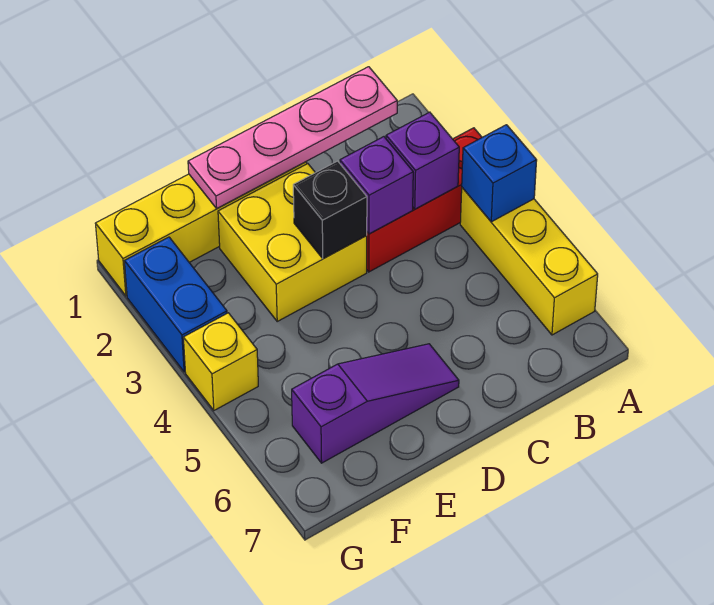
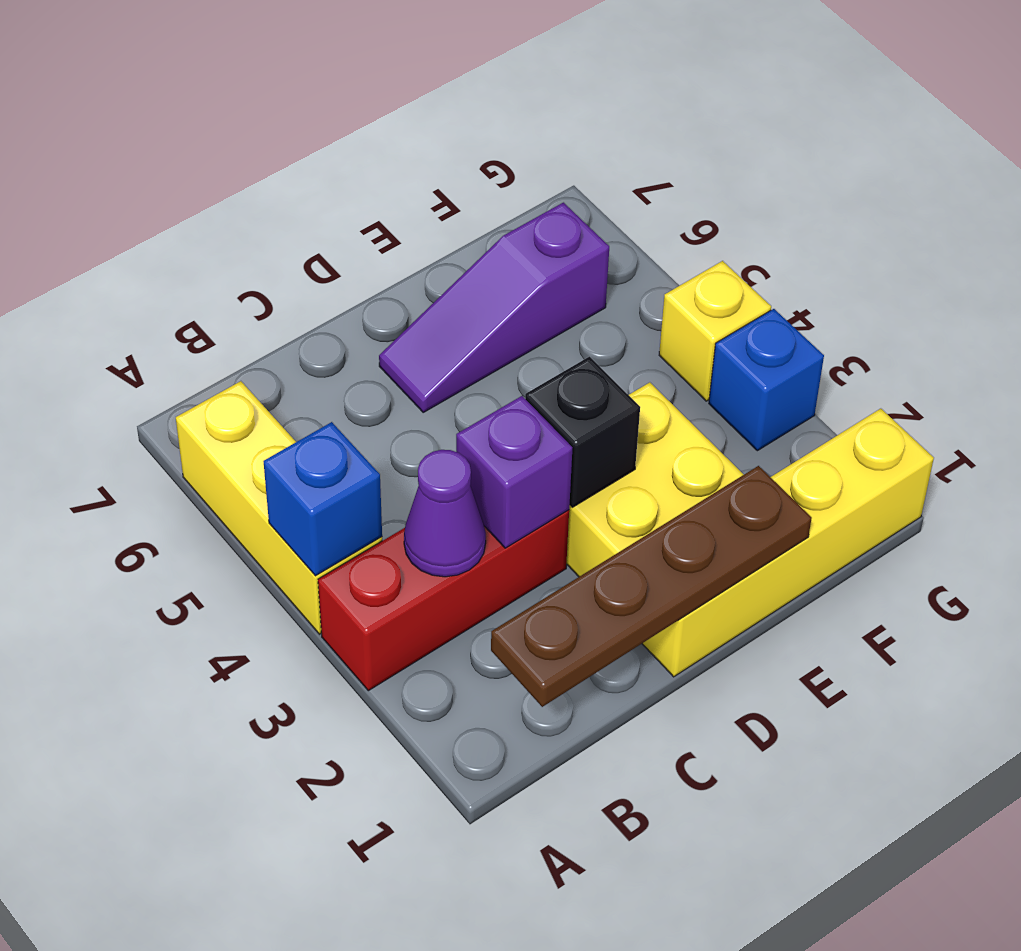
pink plate B1:E1 level 2 -> brown plate B1:E1 level 2
purple brick B3 level 2 -> purple cone B3 level 2
blue brick G2:G3 level 1 -> blue brick G3 level 1

